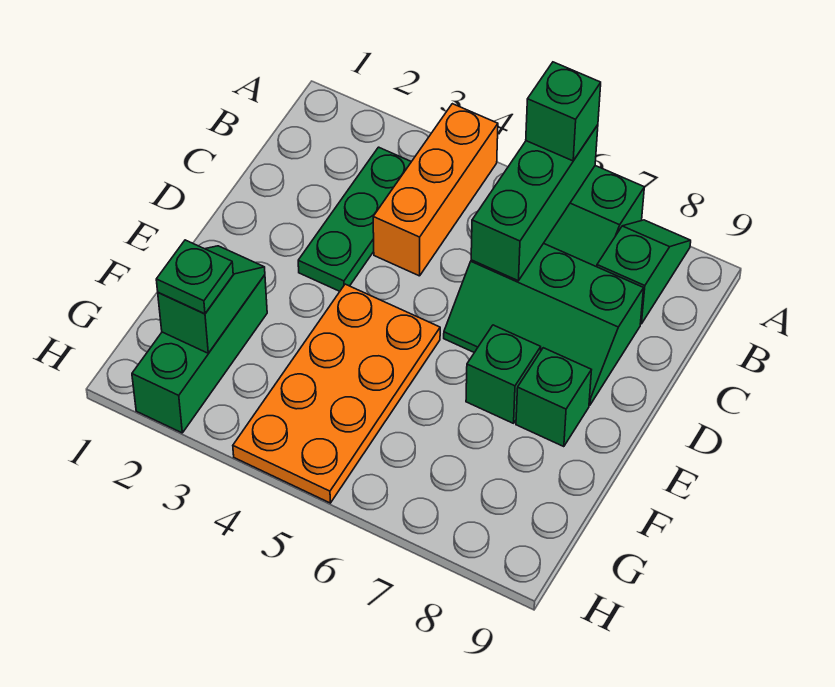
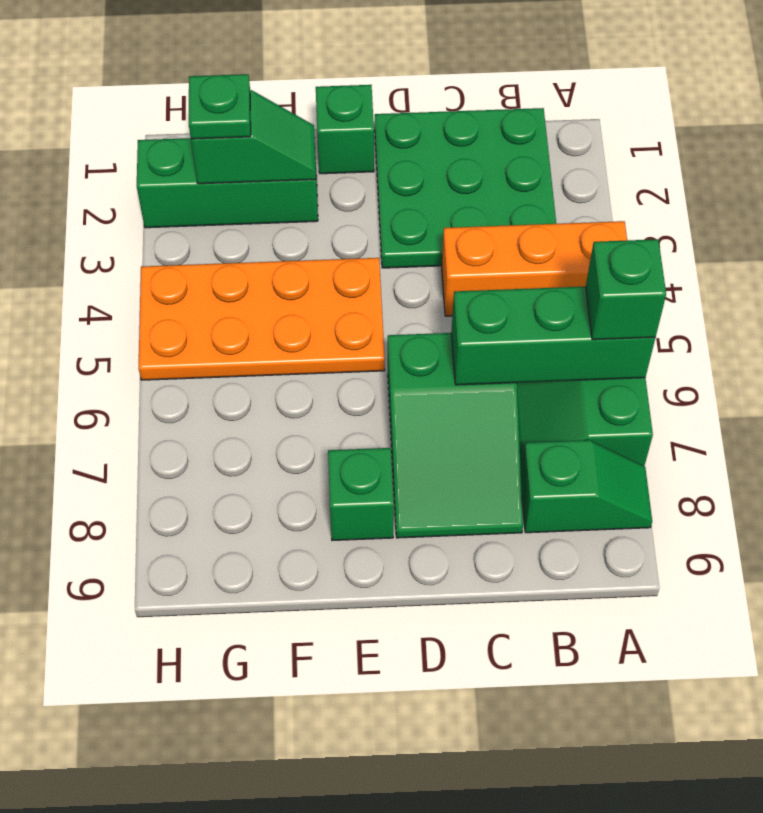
green plate B3:D3 level 1 -> green plate B1:D3 level 1
green slope C6:D8 level 1 top C -> green slope C6:D8 level 1 top 6
green brick E7 level 1 -> green brick E1 level 1

